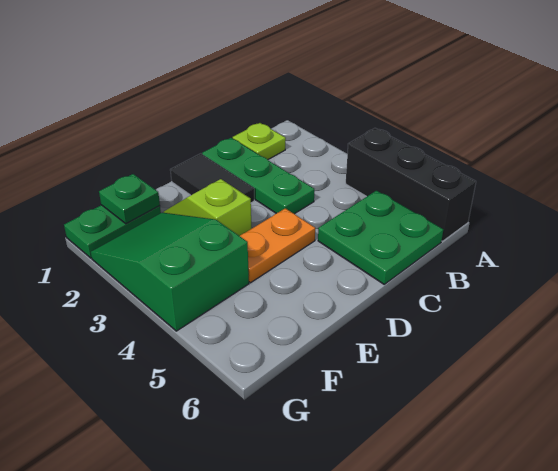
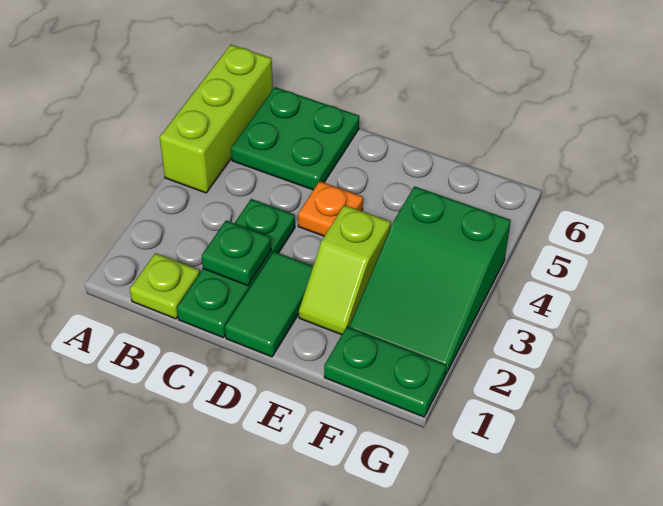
black brick A4:A6 level 1 -> lime brick A4:A6 level 1
black tile D1:D2 level 1 -> green tile D1:D2 level 1
orange plate D4:E4 level 1 -> orange plate D4 level 1
green plate F1 level 2 -> green plate C2 level 2

